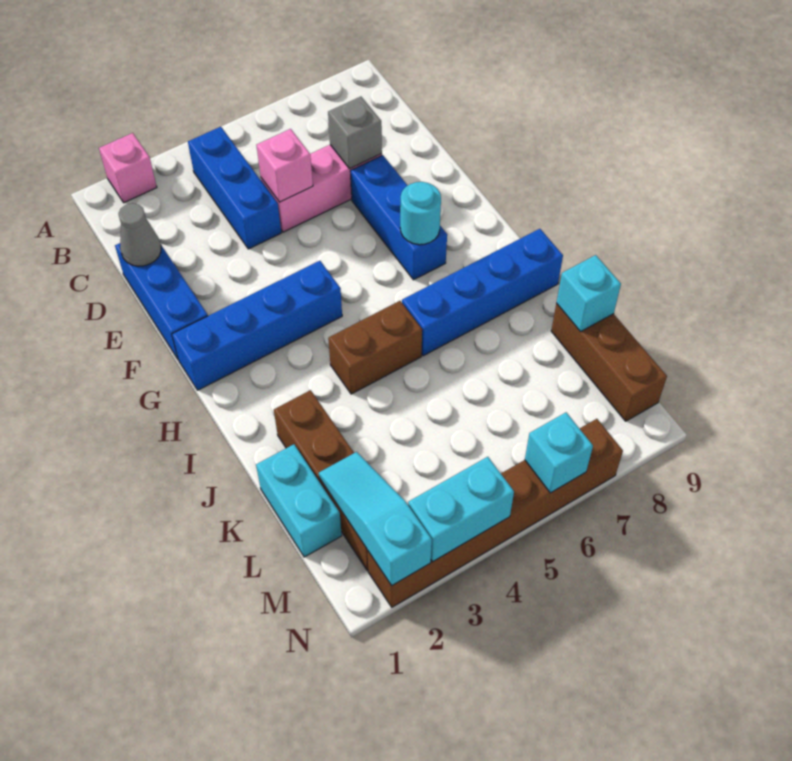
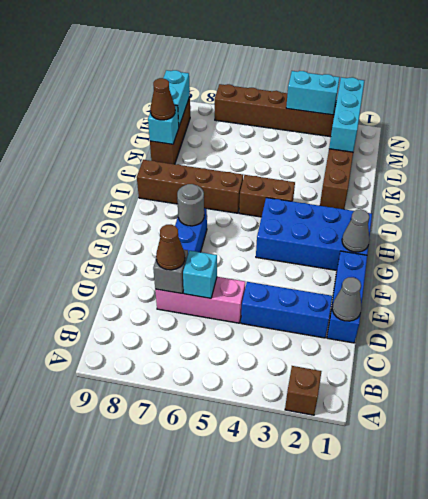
pink brick A2 level 1 -> brown brick A2 level 1
blue brick B4:D4 level 1 -> blue brick D2:D4 level 1
pink brick D5 level 2 -> none
none -> brown cone D7 level 3
blue brick G1:G4 level 1 -> blue brick G1:H4 level 1
none -> grey cone G1 level 2
cyan round brick G7 level 2 -> grey round brick G7 level 2
blue brick I6:I9 level 1 -> brown brick I6:I9 level 1
cyan brick K1:L1 level 1 -> cyan brick L9:M9 level 2
none -> brown cone K9 level 3
cyan slope L2:N2 level 2 top N -> cyan brick L2:N2 level 2
cyan brick N6 level 2 -> cyan brick D6 level 2

